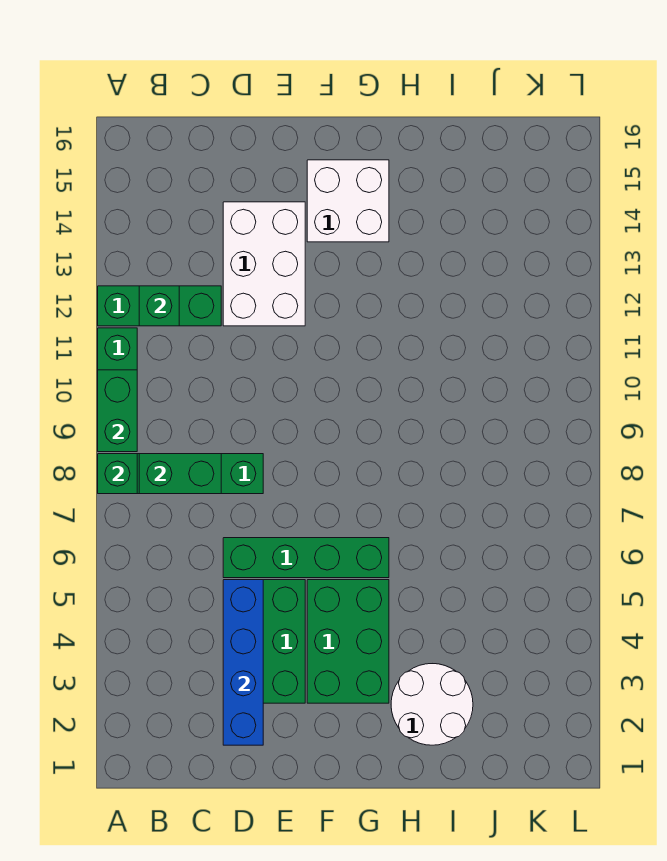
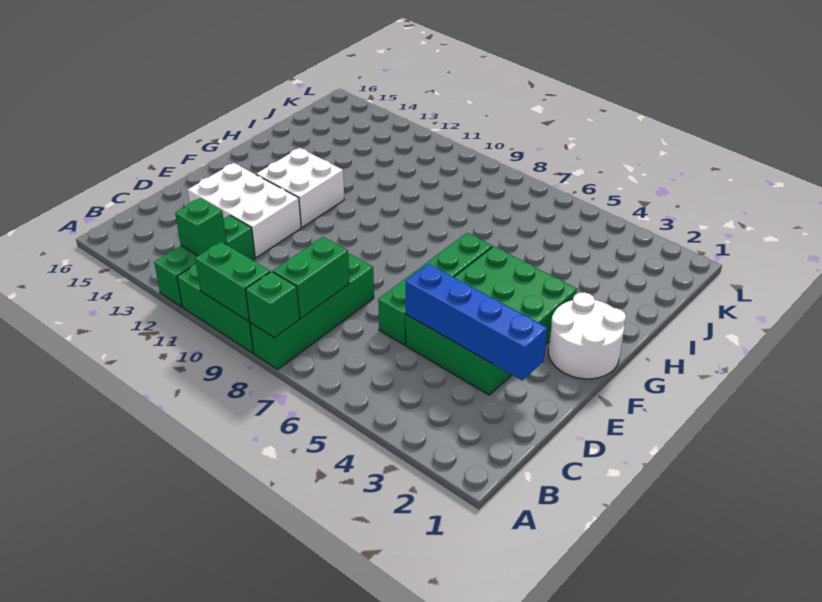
white brick F14:G15 level 1 -> white brick F12:G13 level 1
white round brick H2:I3 level 1 -> white round brick F1:G2 level 1

